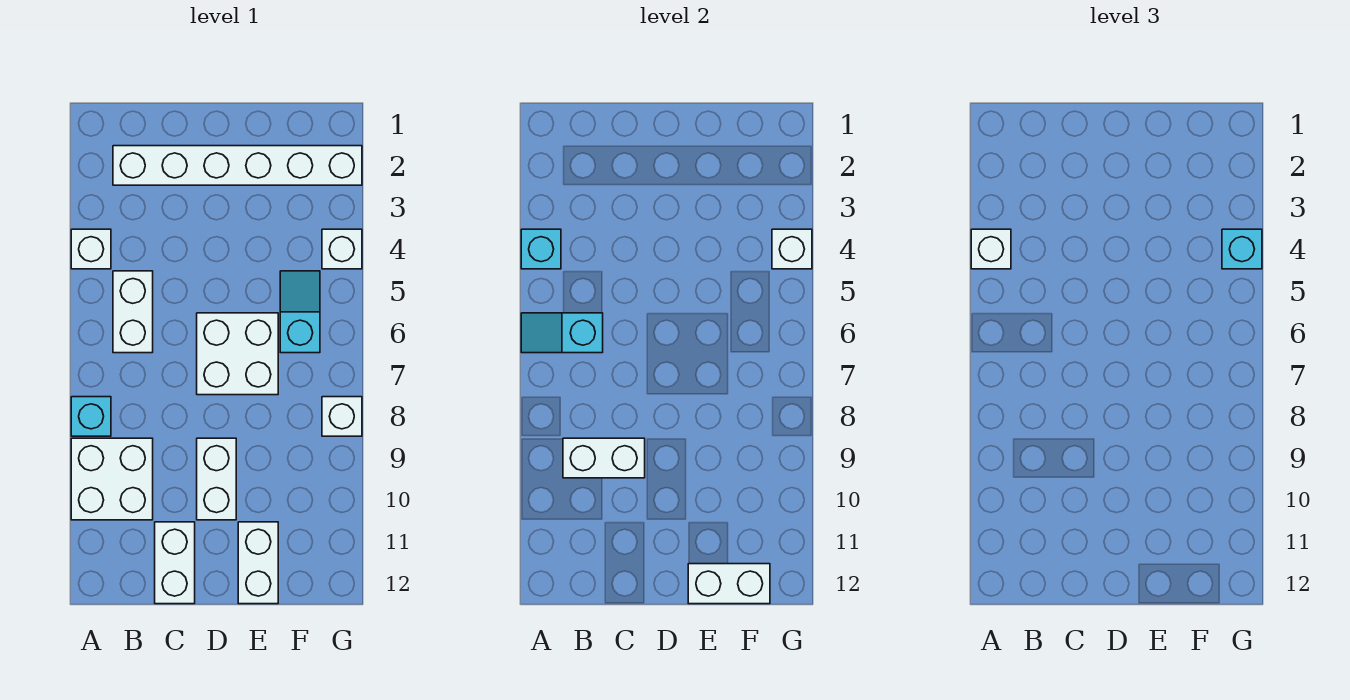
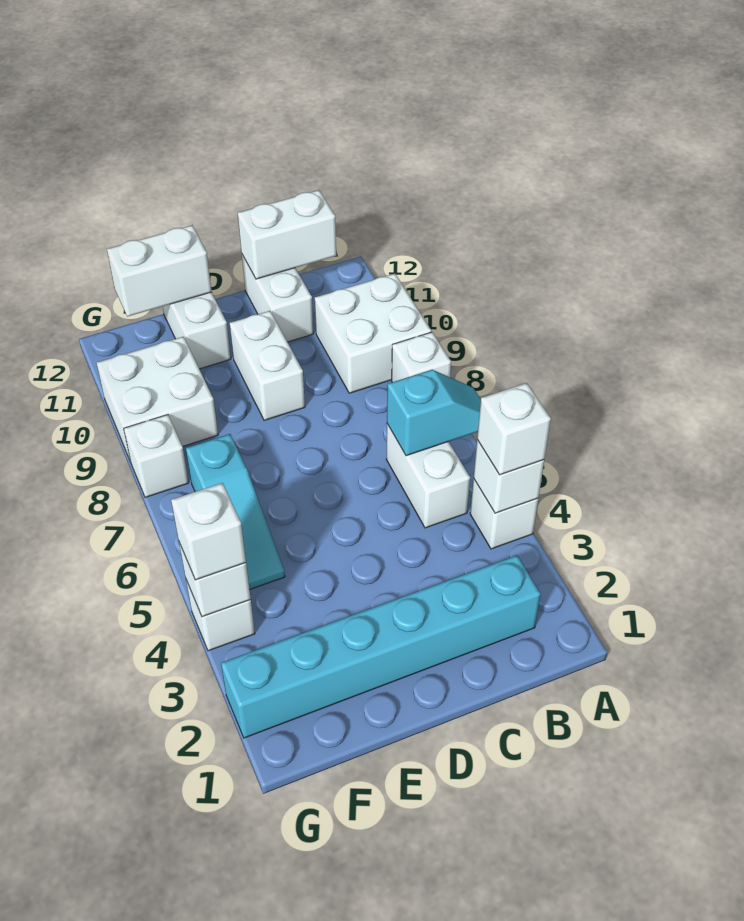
cyan brick A4 level 2 -> white brick A4 level 2
cyan brick A8 level 1 -> white brick A8 level 1
white brick B2:G2 level 1 -> cyan brick B2:G2 level 1
white brick B9:C9 level 2 -> white brick B12:C12 level 2
white brick D6:E7 level 1 -> white brick F9:G10 level 1
cyan slope F5:F6 level 1 top 6 -> cyan slope F5:F7 level 1 top 7
cyan brick G4 level 3 -> white brick G4 level 3

